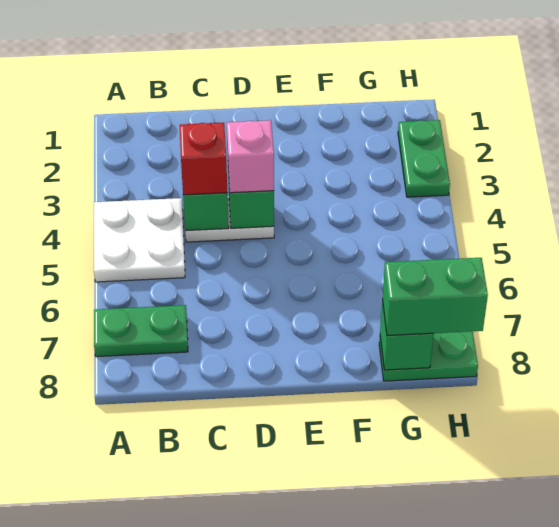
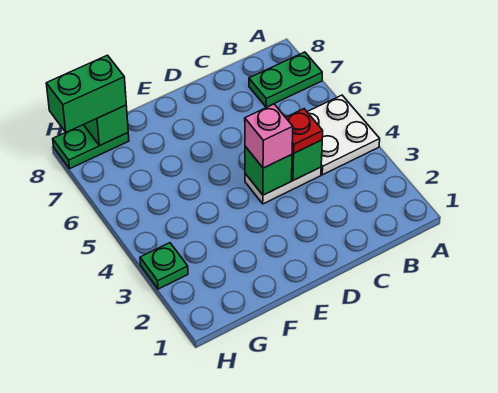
red brick C4 level 3 -> red plate C4 level 3
green plate H2:H3 level 1 -> green plate H3 level 1

